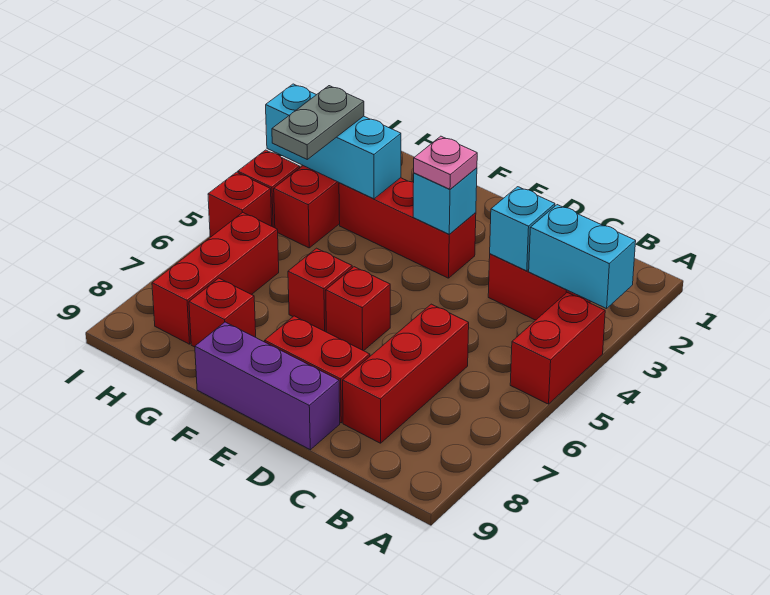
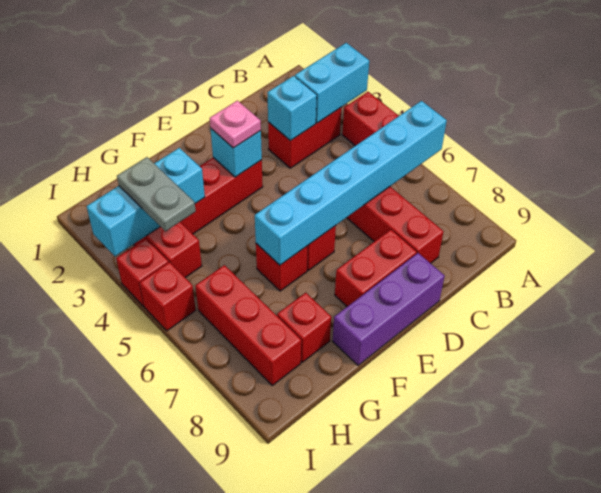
none -> cyan brick A6:F6 level 2

